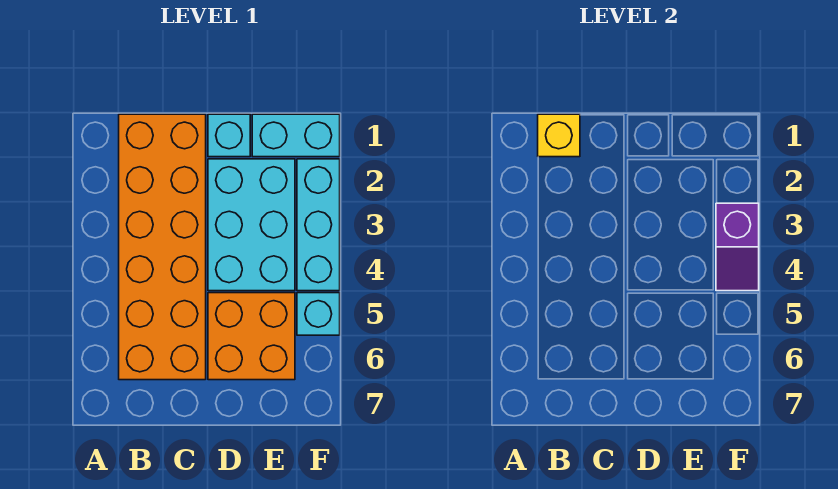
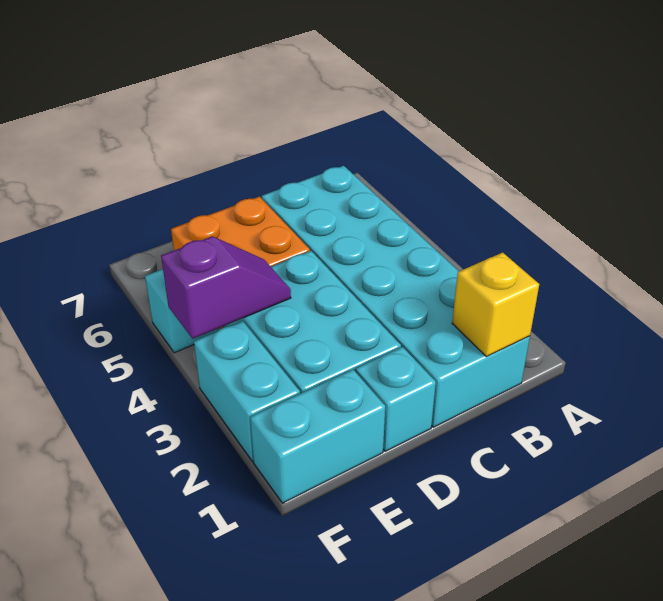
orange brick B1:C6 level 1 -> cyan brick B1:C6 level 1
cyan brick F2:F4 level 1 -> cyan brick F2:F3 level 1
purple slope F3:F4 level 2 top 3 -> purple slope E4:F4 level 2 top F

